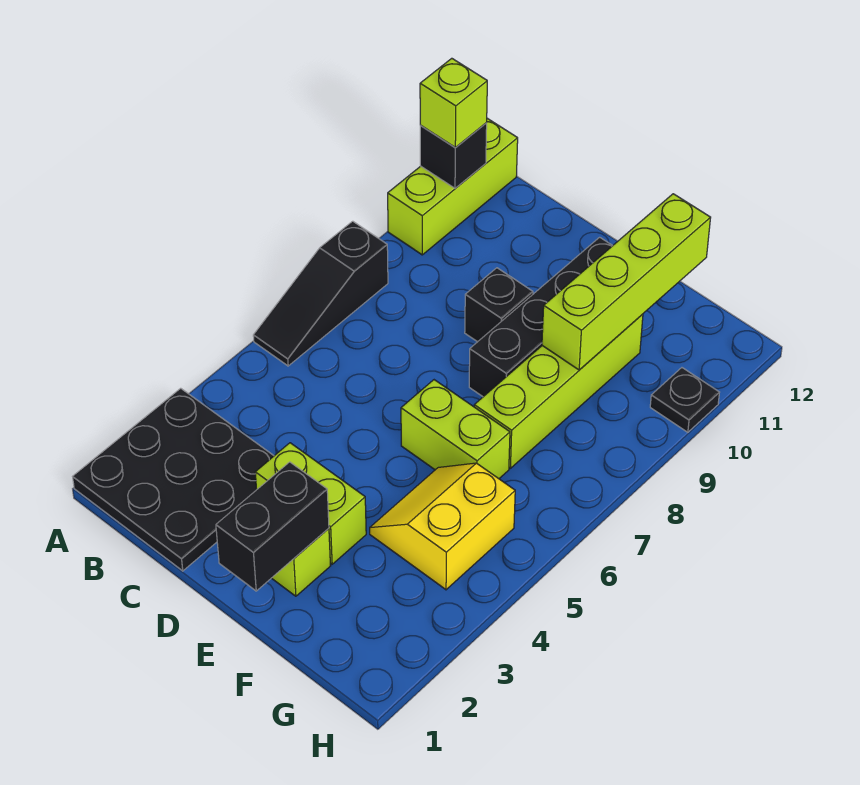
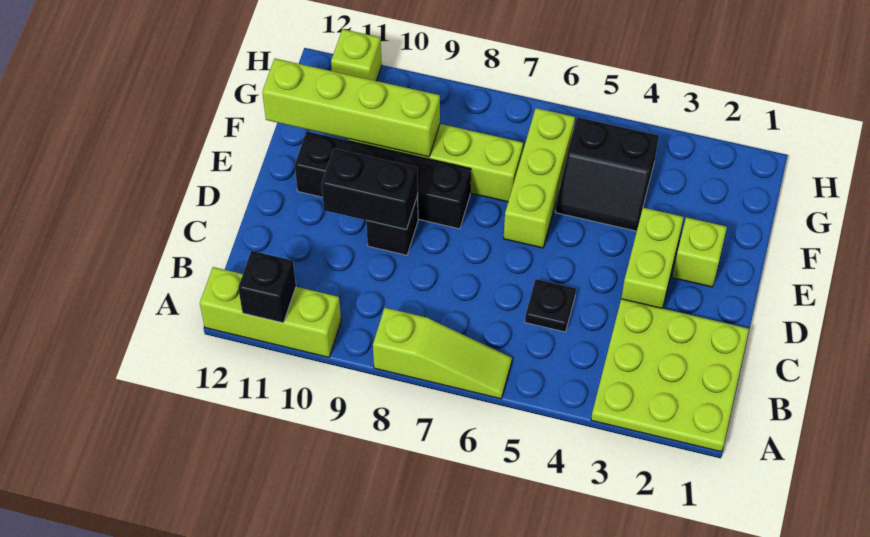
black plate A1:C3 level 1 -> lime plate A1:C3 level 1
black slope A6:A8 level 1 top 8 -> lime slope A6:A8 level 1 top 8
lime brick A11 level 3 -> lime brick H11 level 1
black brick E1:E2 level 2 -> black brick D9:D10 level 2
lime brick E6:F6 level 1 -> lime brick E6:G6 level 1
yellow slope F4:G5 level 1 top G -> black slope F4:G5 level 1 top G
black plate H10 level 1 -> black plate C5 level 1

